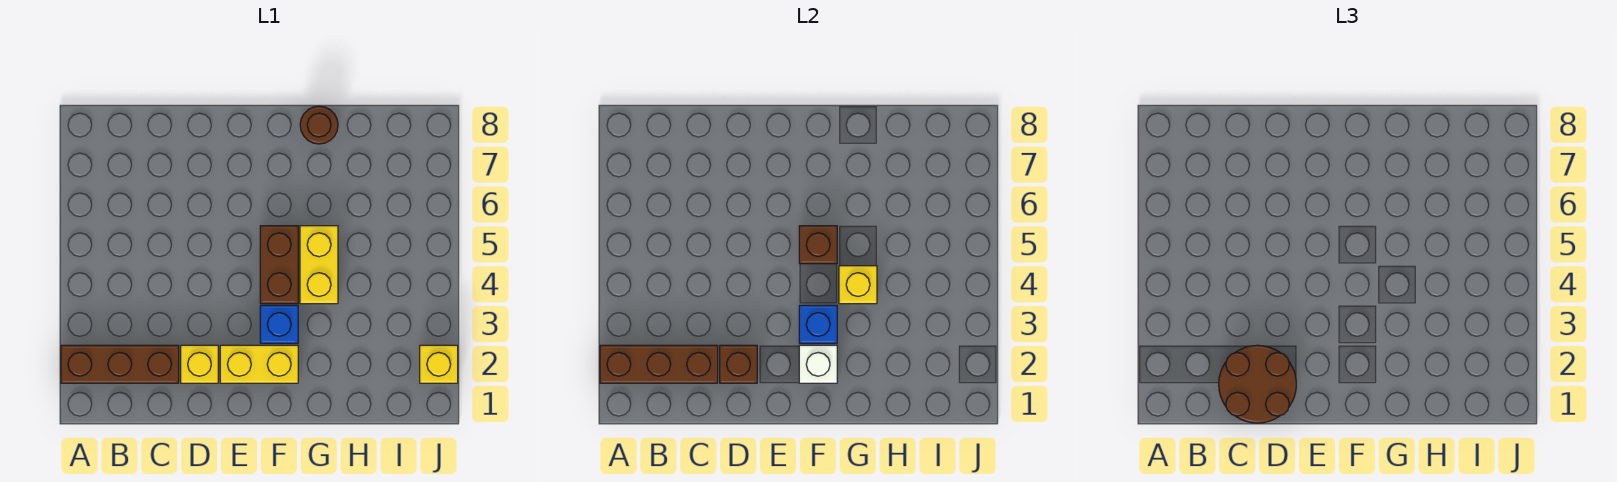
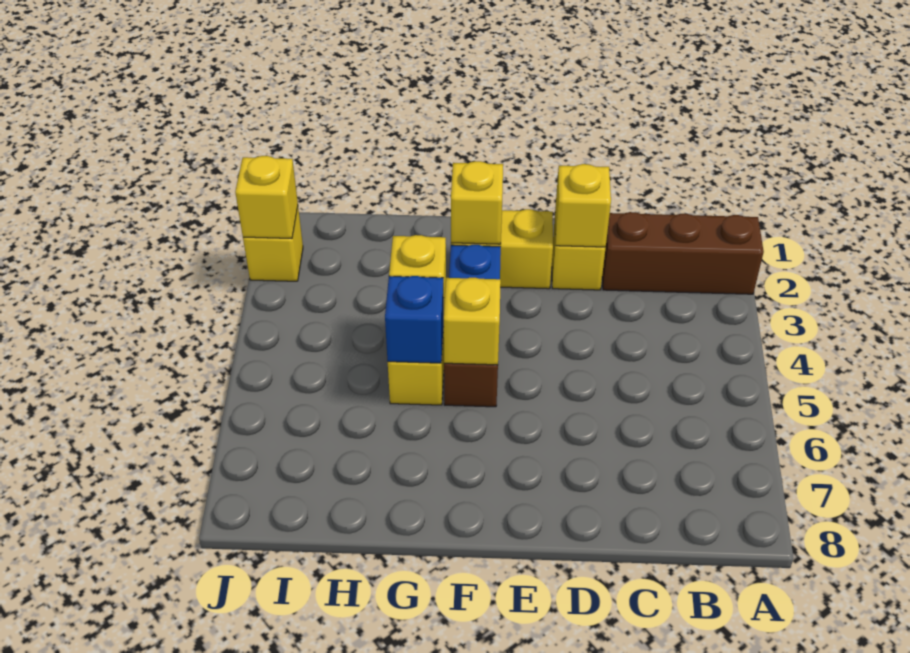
brown brick A2:C2 level 2 -> none
brown round brick C1:D2 level 3 -> none
brown brick D2 level 2 -> yellow brick D2 level 2
white brick F2 level 2 -> yellow brick F2 level 2
blue brick F3 level 2 -> blue brick G5 level 2
brown brick F5 level 2 -> yellow brick F5 level 2
brown round brick G8 level 1 -> none
none -> yellow brick J2 level 2

